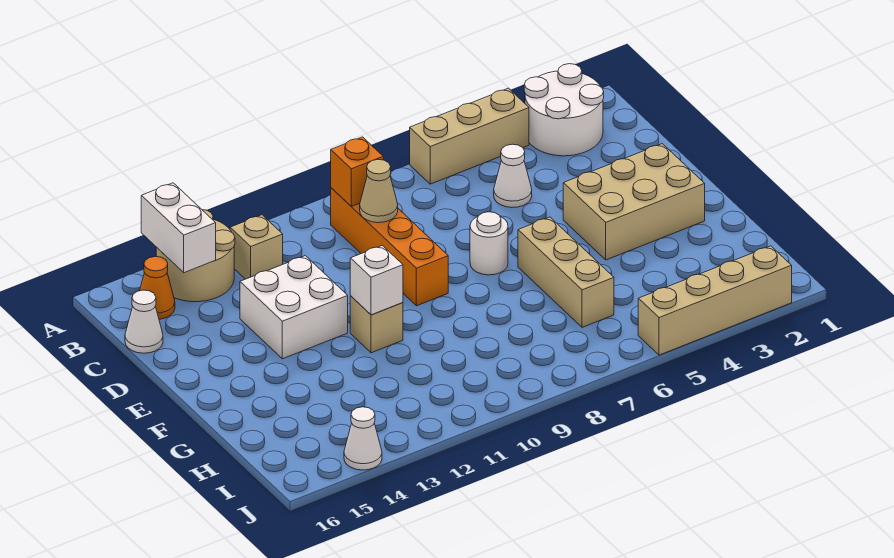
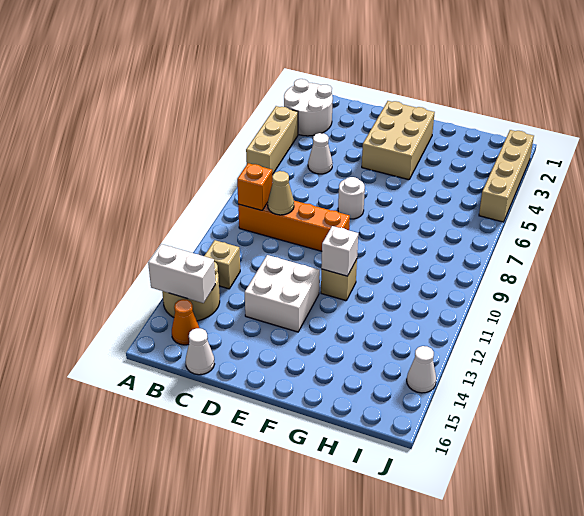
tan brick F6:H6 level 1 -> none

